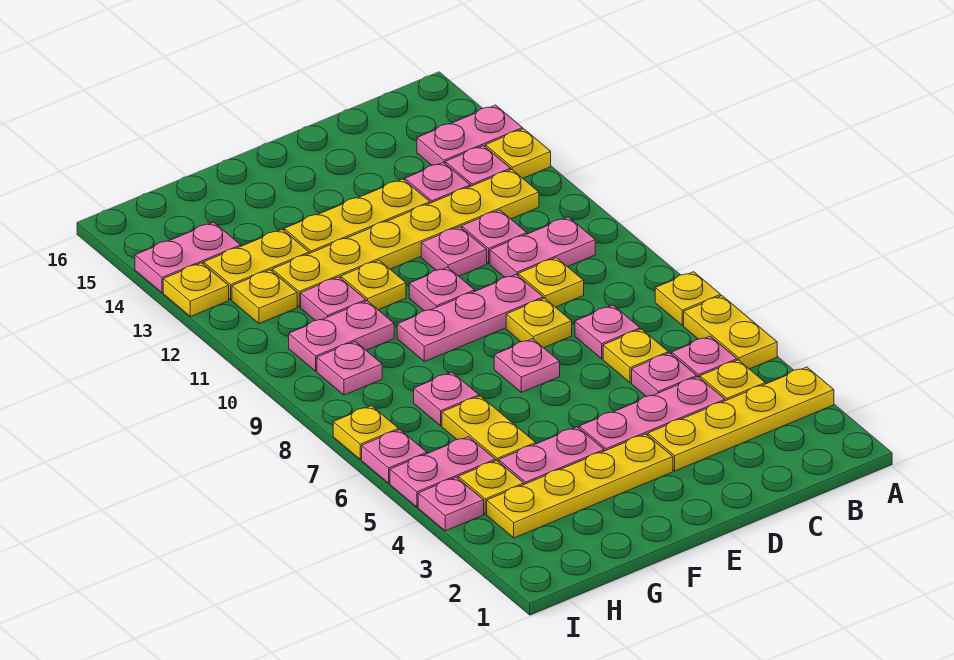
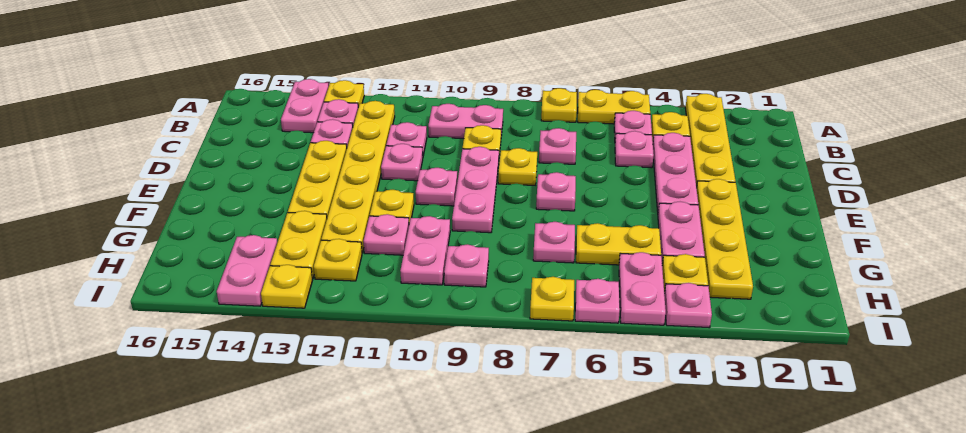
pink plate B10:C10 level 1 -> pink plate B9:B10 level 1
yellow plate C6 level 1 -> none

